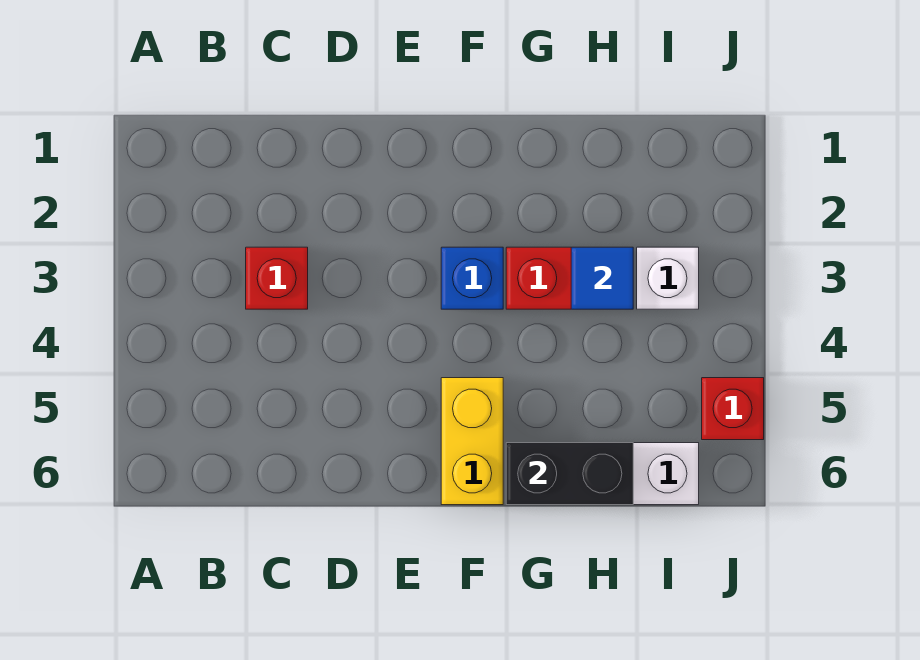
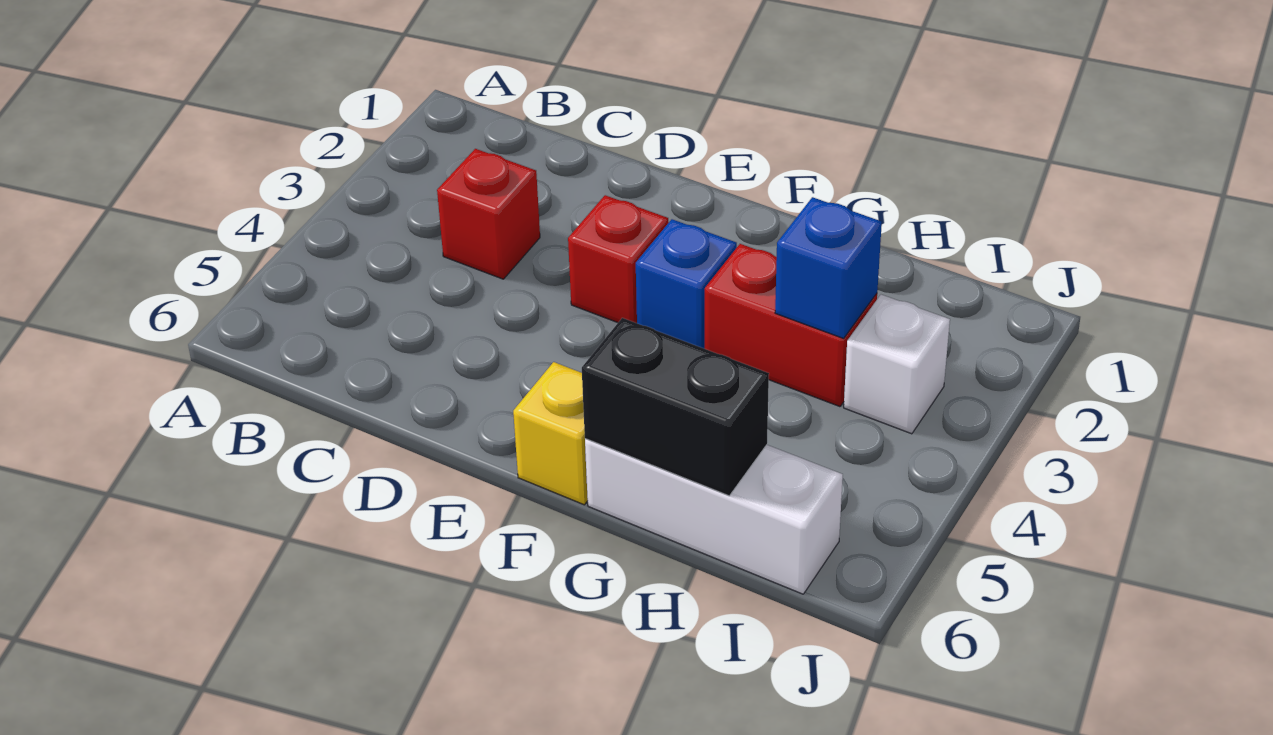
yellow brick F5:F6 level 1 -> yellow brick F6 level 1
blue tile H3 level 2 -> blue brick H3 level 2
red brick J5 level 1 -> red brick E3 level 1

